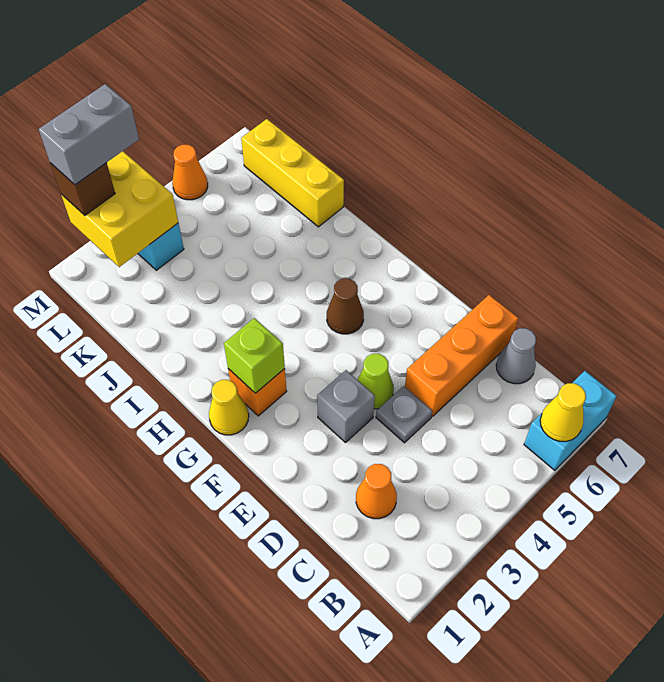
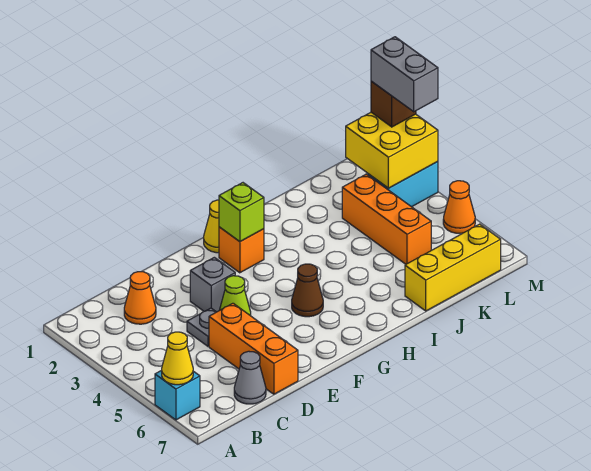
cyan brick A6:A7 level 1 -> cyan brick A6 level 1
none -> orange brick K3:K5 level 1

